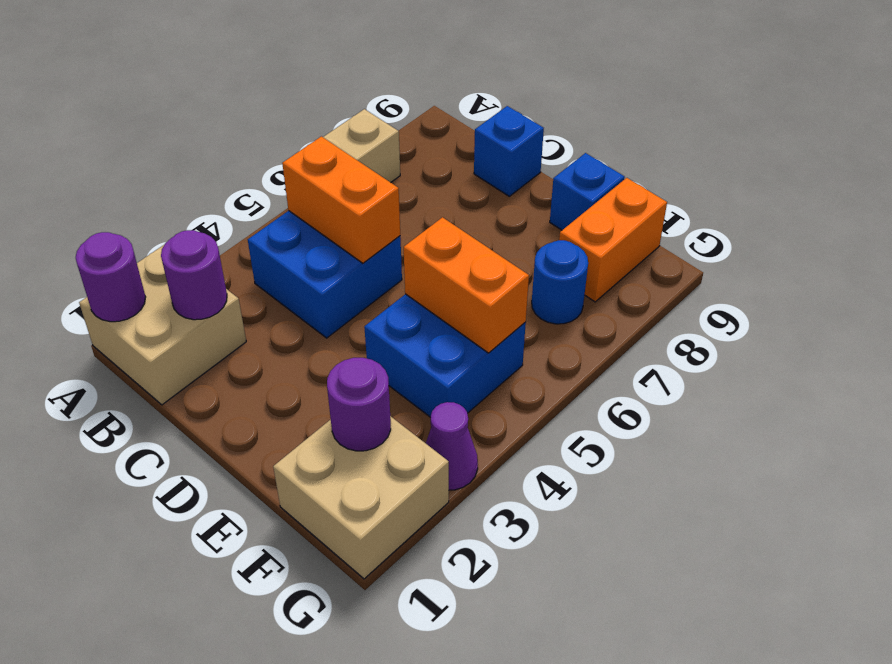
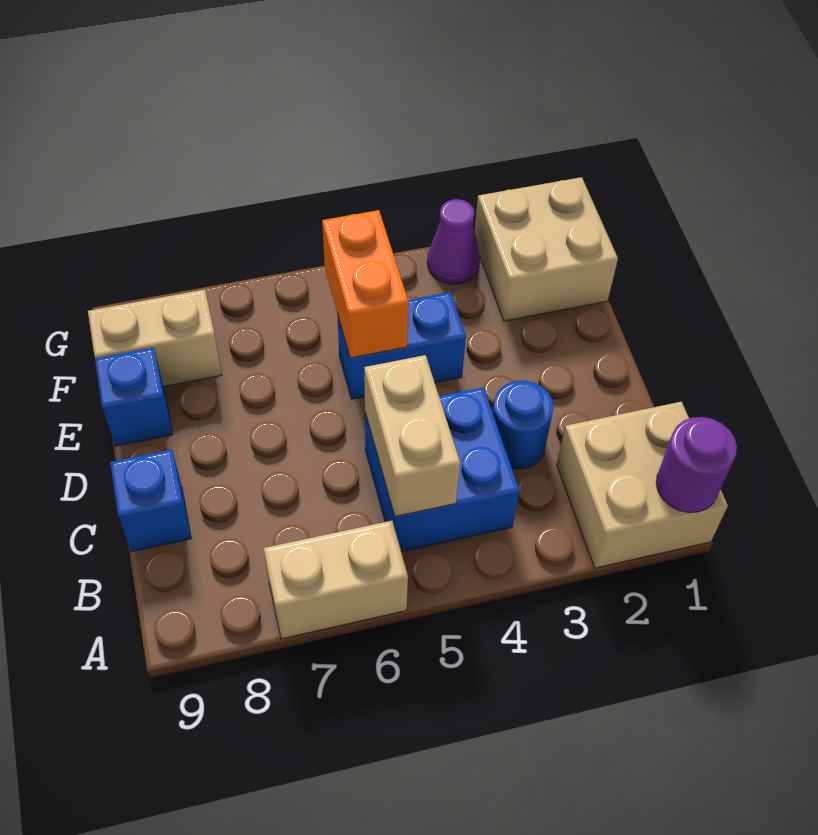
purple round brick B2 level 2 -> none
orange brick B5:C5 level 2 -> tan brick B5:C5 level 2
blue brick E4:F5 level 1 -> blue brick E4:E5 level 1
purple round brick F2 level 2 -> none
blue round brick F7 level 1 -> blue round brick C3 level 1
orange brick F8:F9 level 1 -> tan brick F8:F9 level 1

